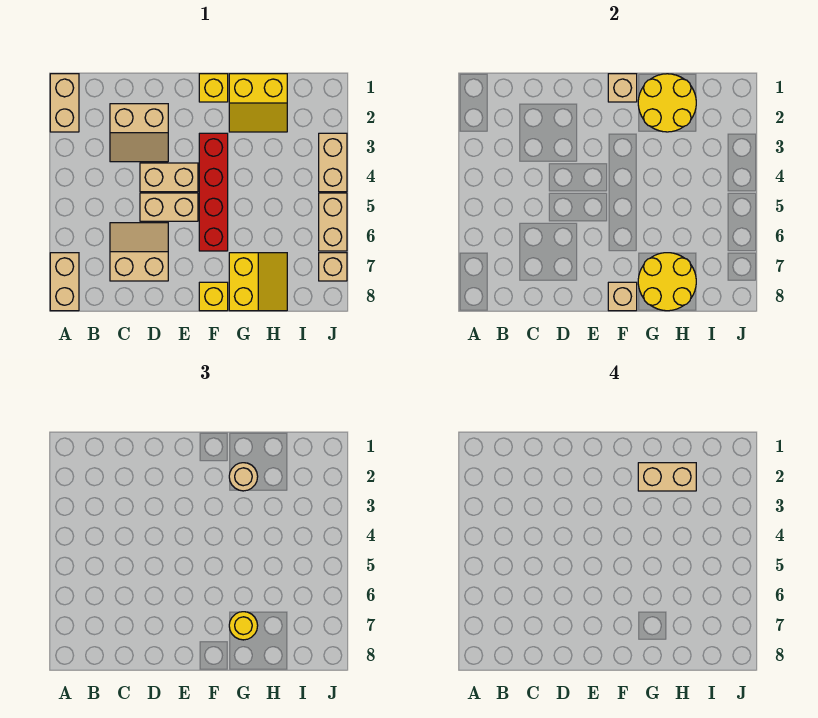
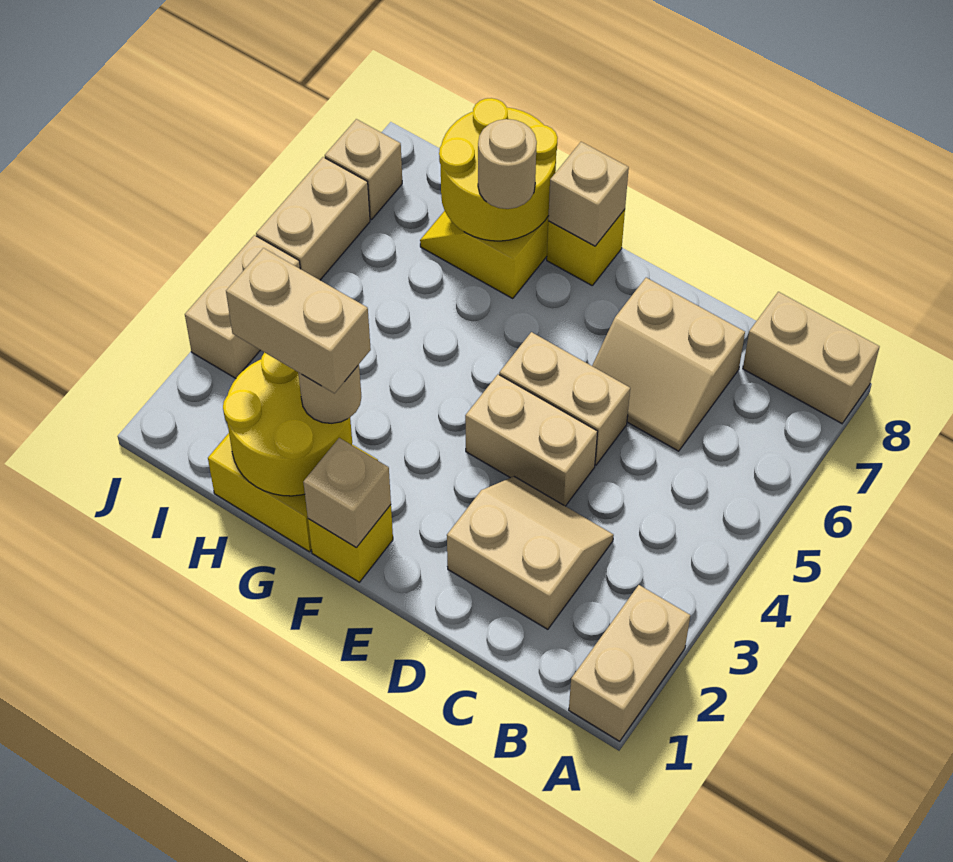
tan brick A7:A8 level 1 -> tan brick A8:B8 level 1
red brick F3:F6 level 1 -> none
yellow round brick G7 level 3 -> tan round brick G7 level 3

